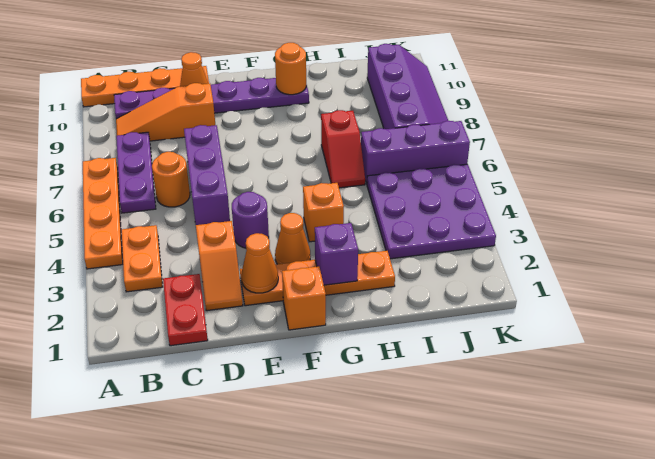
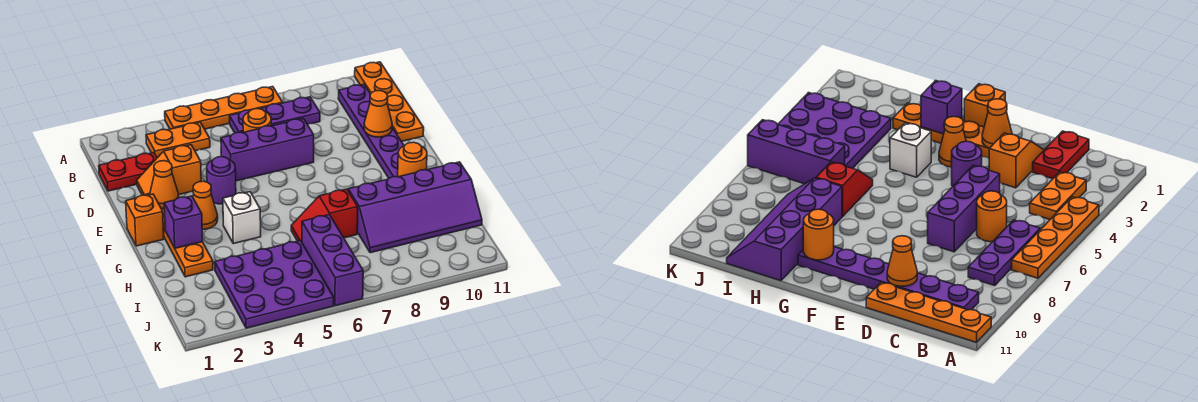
orange slope B9:D9 level 1 top D -> none
orange brick G4 level 1 -> white brick G4 level 1
purple slope J7:K10 level 1 top J -> purple slope H8:I11 level 1 top H

